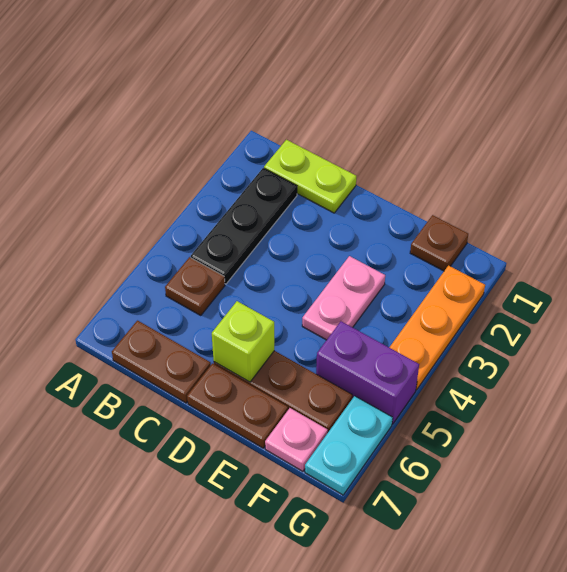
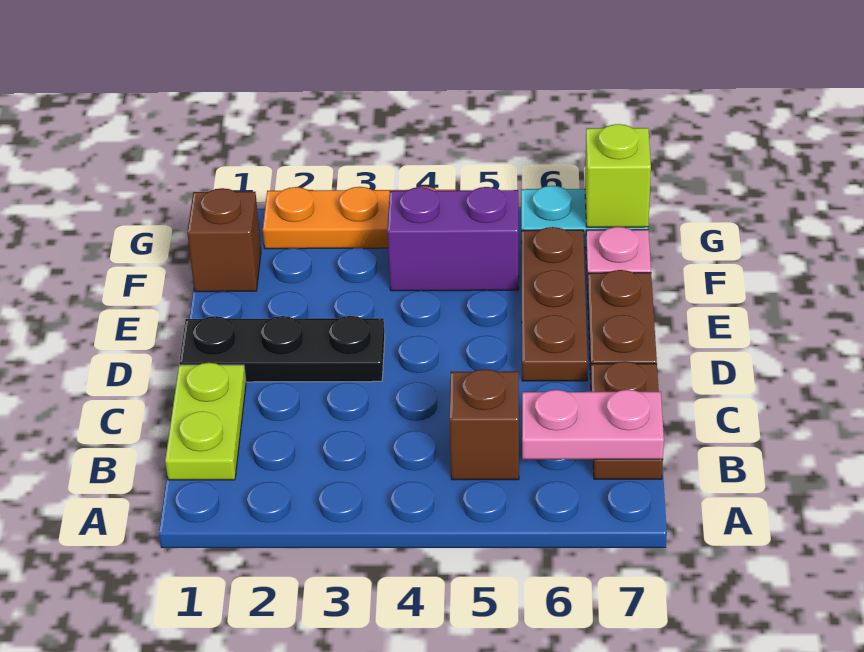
black plate B2:B4 level 1 -> black plate D1:D3 level 1
brown plate B5 level 1 -> brown brick B5 level 1
lime brick D6 level 2 -> lime brick G7 level 2
pink plate E3:E4 level 1 -> pink plate B6:B7 level 2
brown plate F1 level 1 -> brown brick F1 level 1
purple brick F5:G5 level 1 -> purple brick F4:F5 level 1

